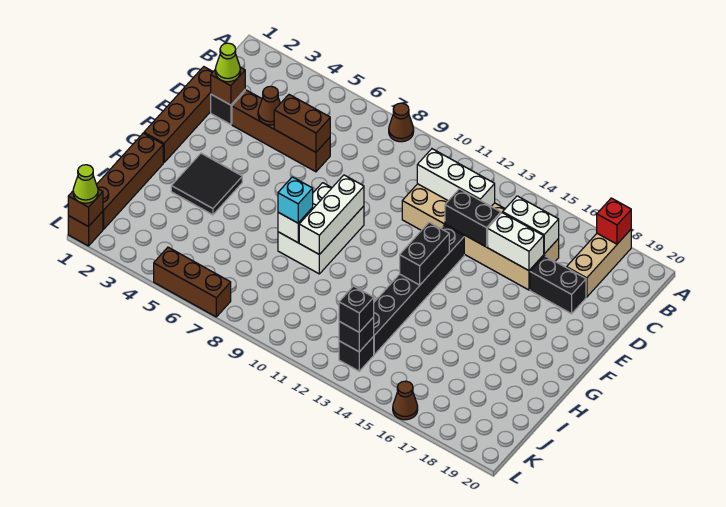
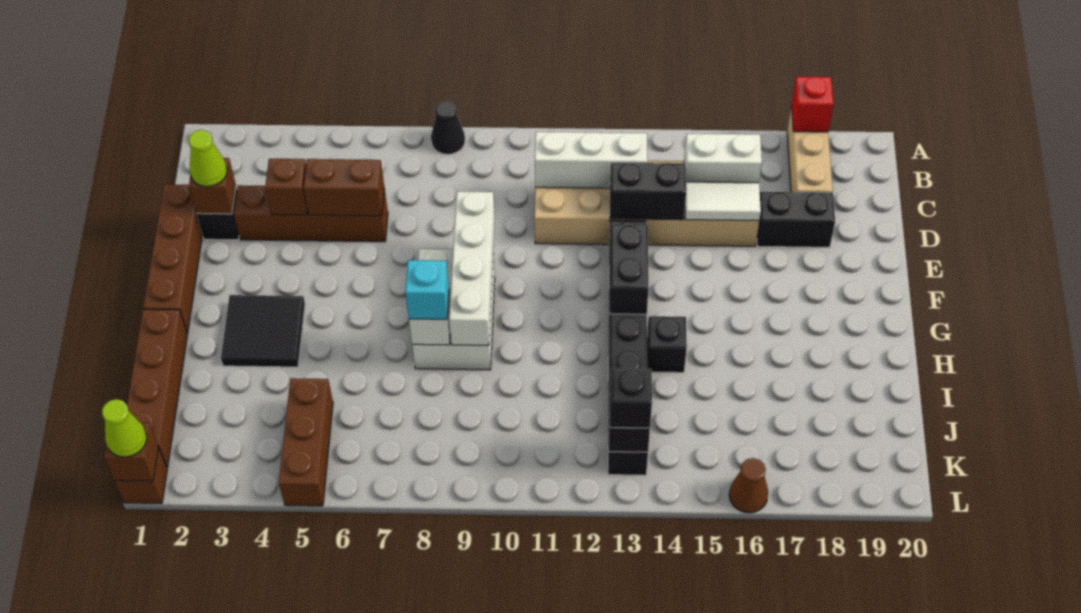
brown cone A8 level 1 -> black cone A8 level 1
brown cone D4 level 2 -> brown brick D4 level 2
white brick D15:D16 level 2 -> white tile D15:D16 level 2
white brick F9:H9 level 2 -> white brick E9:H9 level 2
none -> black brick H14 level 1
brown brick L5:L7 level 1 -> brown brick J5:L5 level 1

